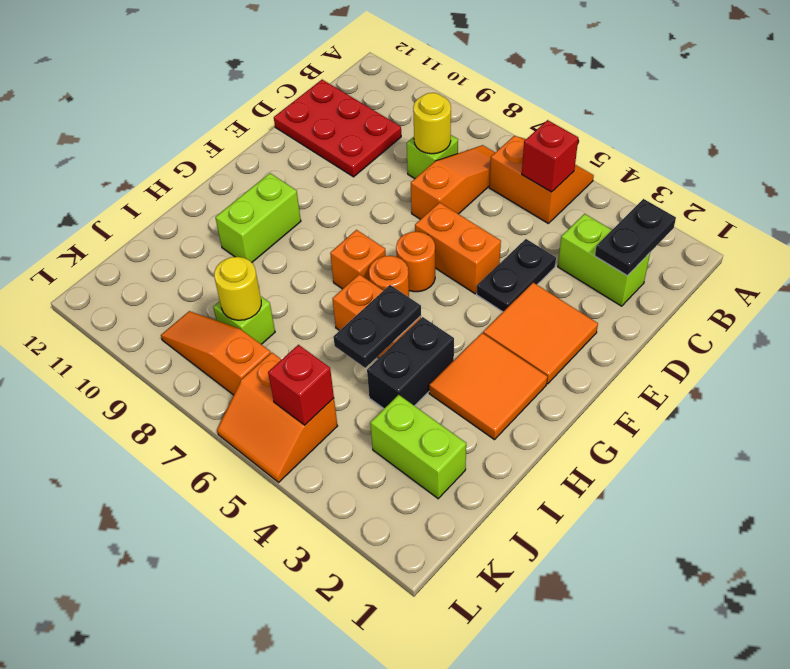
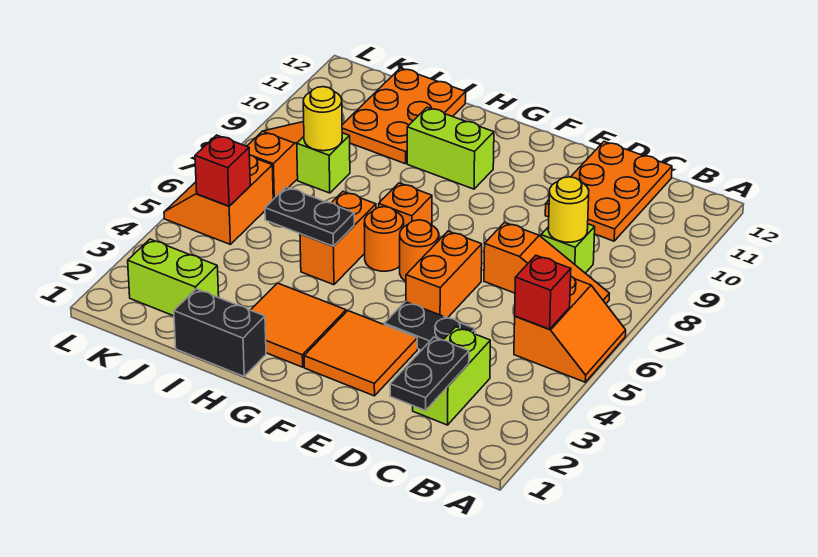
black plate B2:C2 level 2 -> black plate C1:C2 level 2
red plate C10:D12 level 1 -> orange plate C10:D12 level 1
black brick H4:I4 level 1 -> black brick H1:I1 level 1
none -> orange plate I10:J12 level 1
lime brick J2:J3 level 1 -> lime brick J2:K2 level 1

